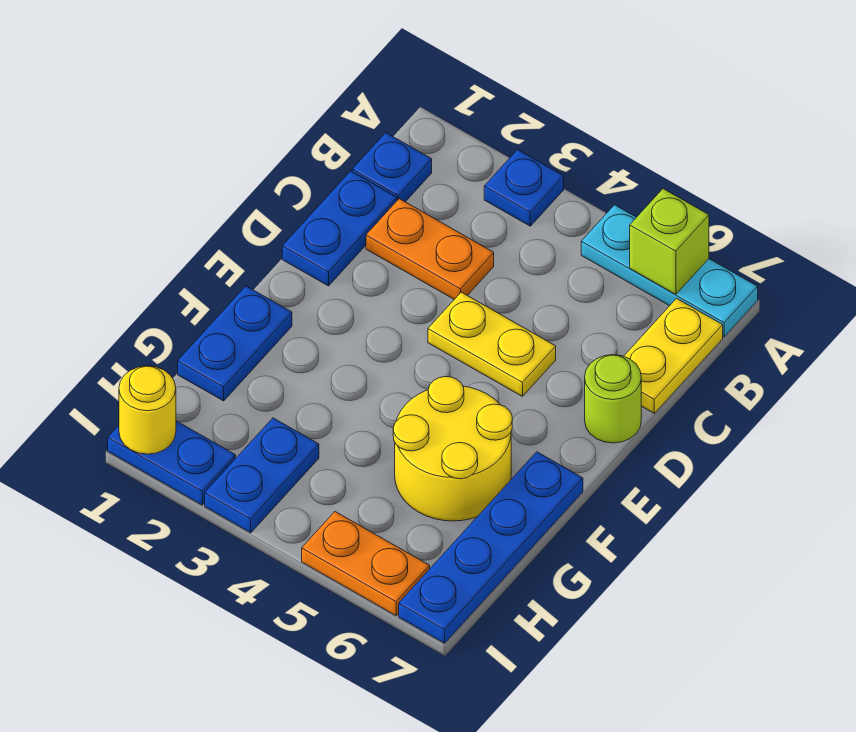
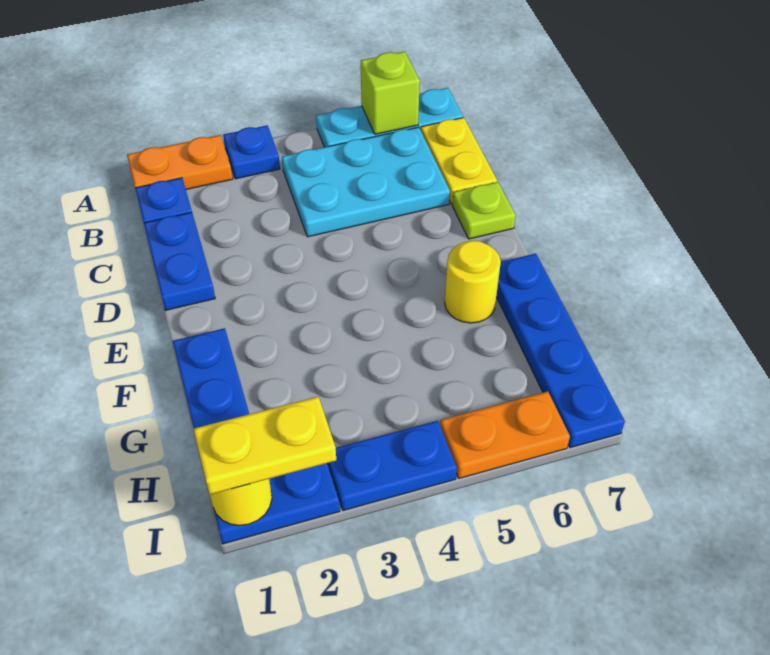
none -> cyan plate B4:C6 level 1
orange plate C2:C3 level 1 -> orange plate A1:A2 level 1
yellow plate D4:D5 level 1 -> yellow plate I1:I2 level 3
lime round brick D7 level 1 -> lime plate D7 level 1
yellow round brick F5:G6 level 1 -> yellow round brick F6 level 1
blue plate H3:I3 level 1 -> blue plate I3:I4 level 1

